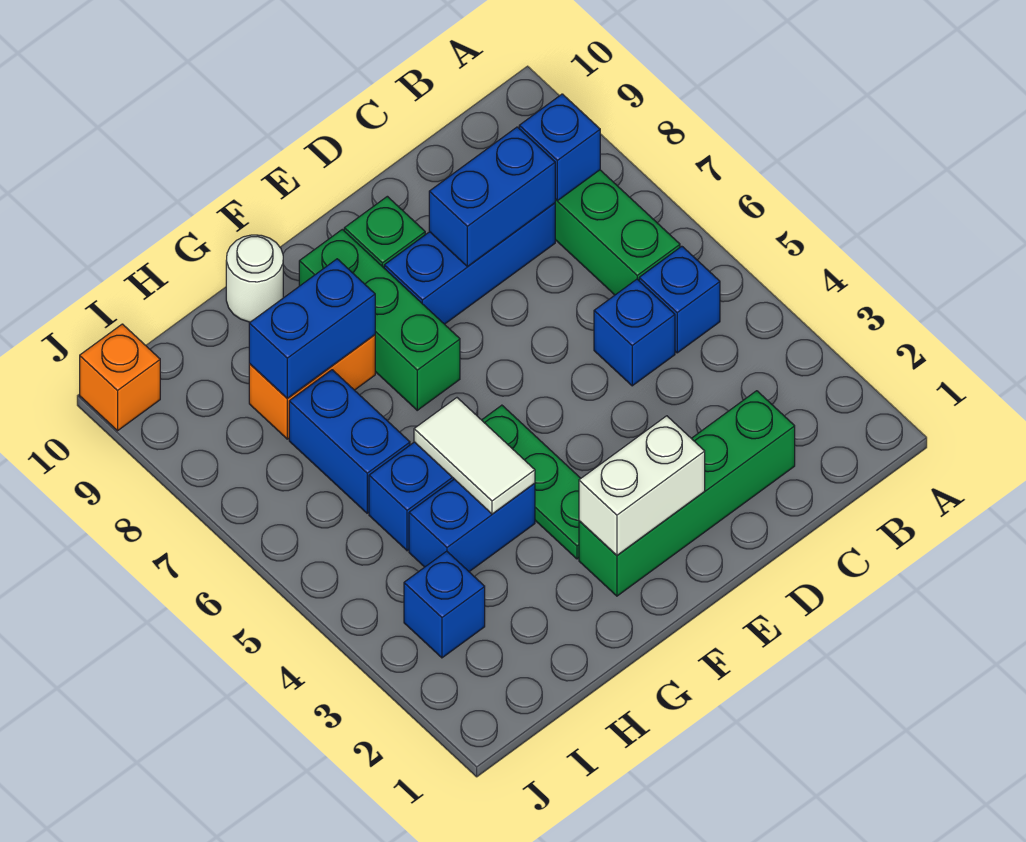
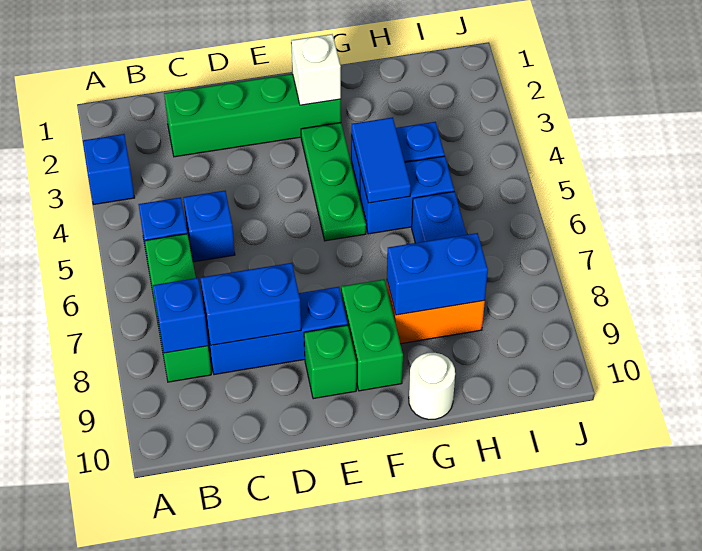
white brick E2:F2 level 2 -> white brick F2 level 2
green brick F7:F9 level 1 -> green brick F8:F9 level 1
white tile G4:G5 level 2 -> blue tile G4:G5 level 2
blue brick I3 level 1 -> blue brick A3 level 1
orange brick J10 level 1 -> none

